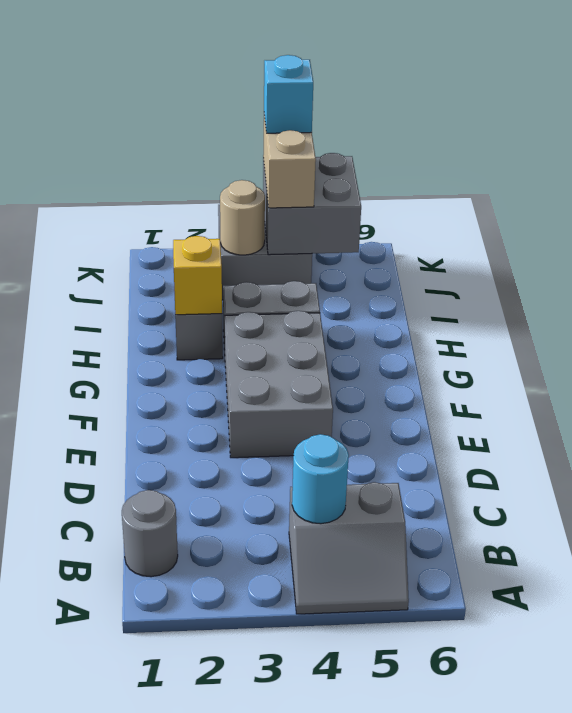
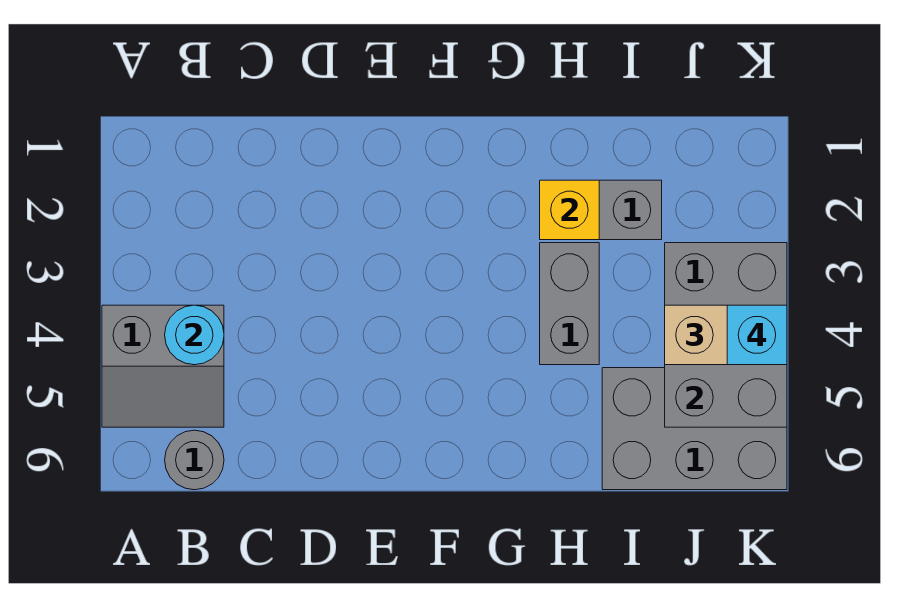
grey slope A4:B5 level 1 top B -> grey slope A4:B5 level 1 top 4
grey round brick B1 level 1 -> grey round brick B6 level 1
grey brick E3:G4 level 1 -> grey brick I5:K6 level 1
tan round brick J3 level 2 -> none

